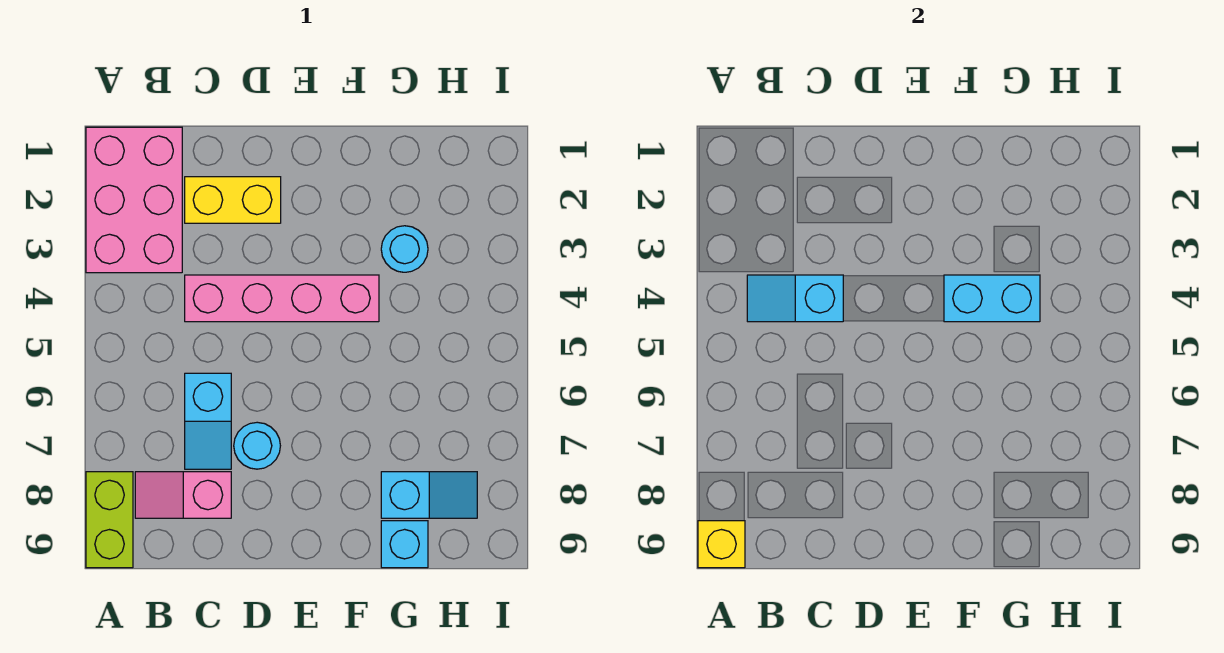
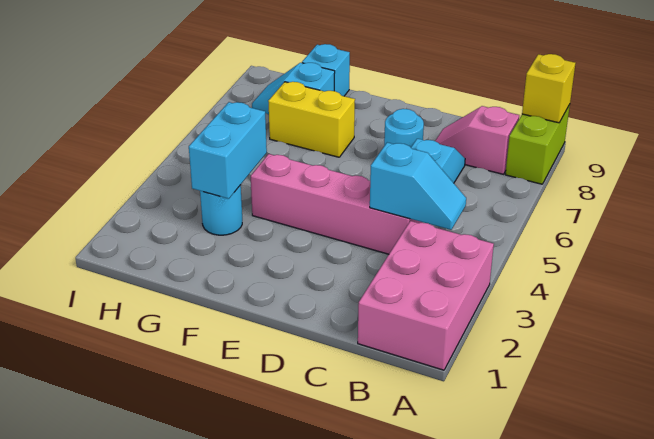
pink slope B8:C8 level 1 top C -> pink slope B8:C8 level 1 top B
yellow brick C2:D2 level 1 -> yellow brick F7:G7 level 1
cyan brick F4:G4 level 2 -> cyan brick G3:G4 level 2

